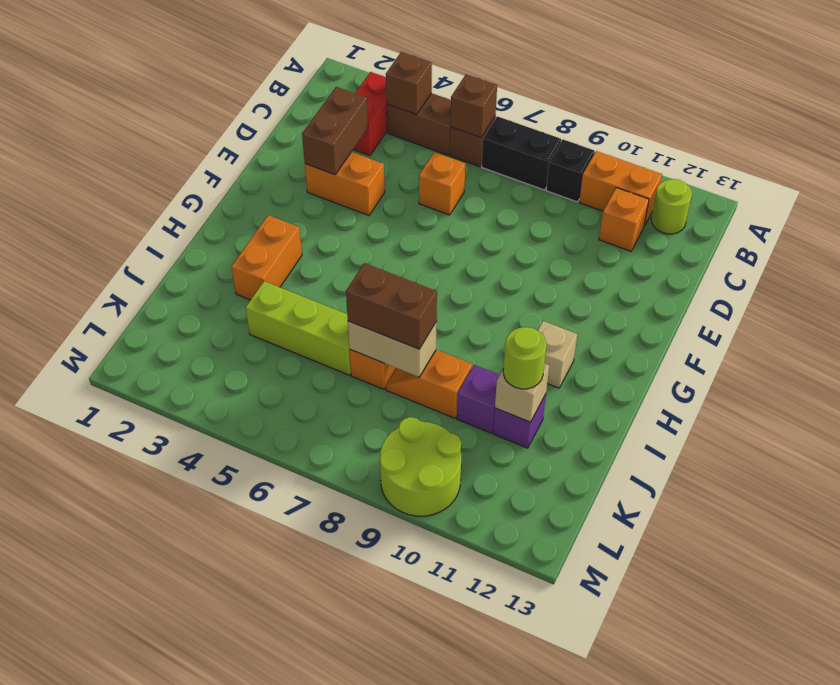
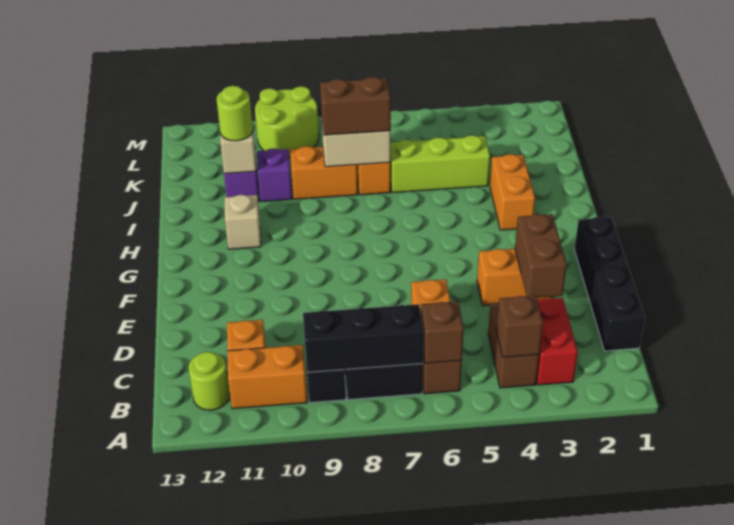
brown brick B4:B5 level 1 -> brown brick B4:C4 level 1
none -> black brick B7:B9 level 2
none -> black brick C1:F1 level 1
orange slope J8:J9 level 1 top 9 -> orange brick J8:J9 level 1

